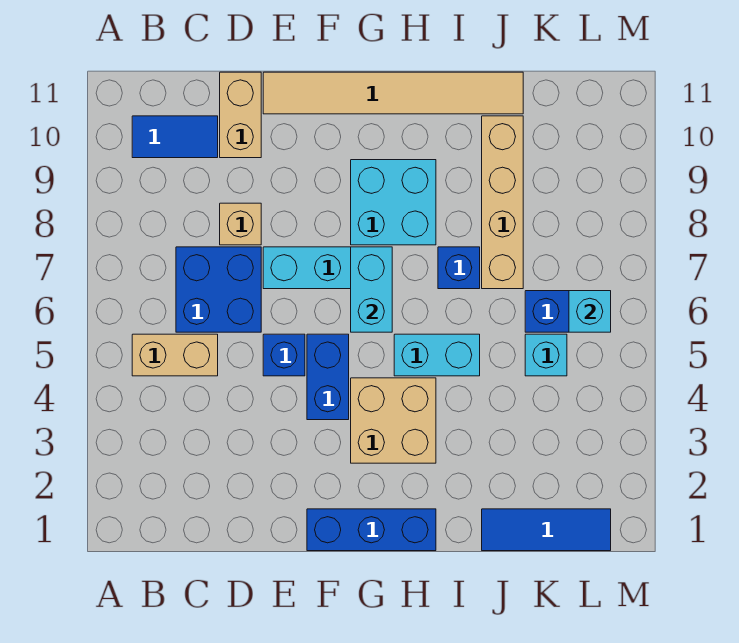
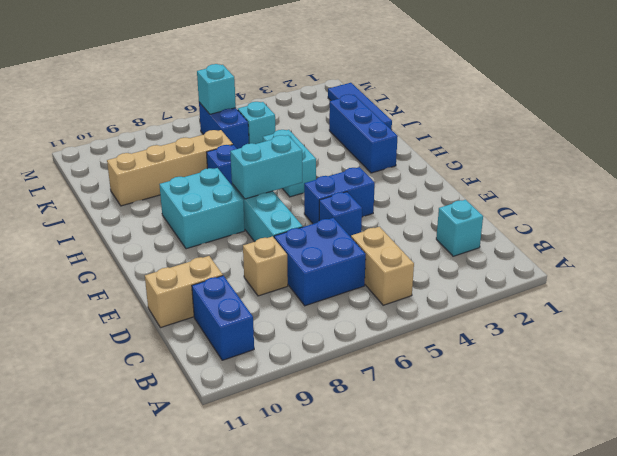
blue tile B10:C10 level 1 -> blue brick B10:C10 level 1
none -> cyan brick C2 level 1
tan tile E11:J11 level 1 -> none
blue brick F1:H1 level 1 -> blue brick H2:J2 level 1
tan brick G3:H4 level 1 -> none

